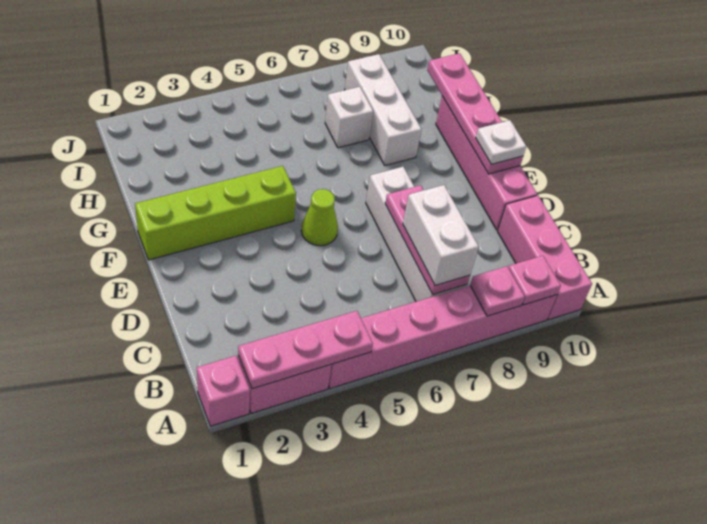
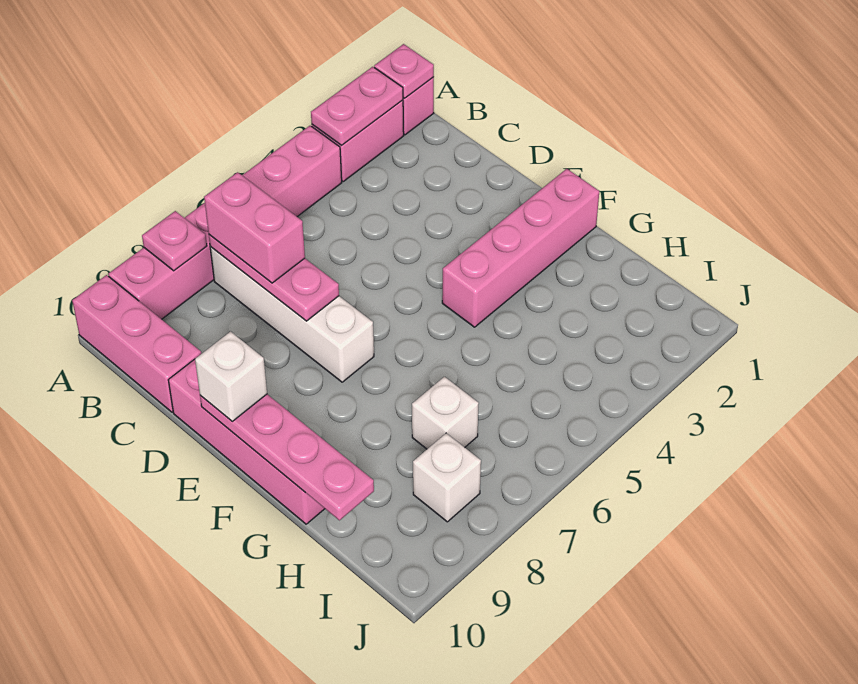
pink plate A2:A4 level 2 -> pink plate A2:A3 level 2
pink plate A9 level 2 -> pink plate A1 level 2
white brick B7:C7 level 3 -> pink brick B7:C7 level 3
lime cone E5 level 1 -> none
white plate E10 level 3 -> white brick E10 level 3
lime brick F1:F4 level 1 -> pink brick F1:F4 level 1
white brick G8:I8 level 1 -> white brick I8 level 1

